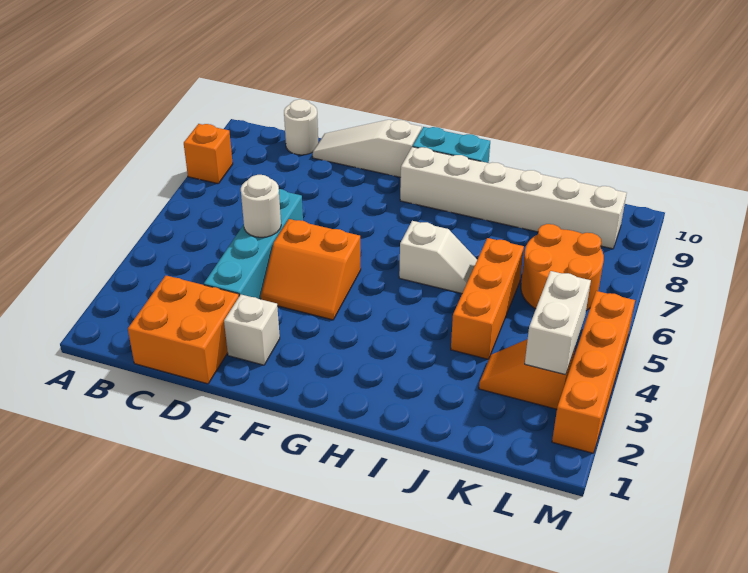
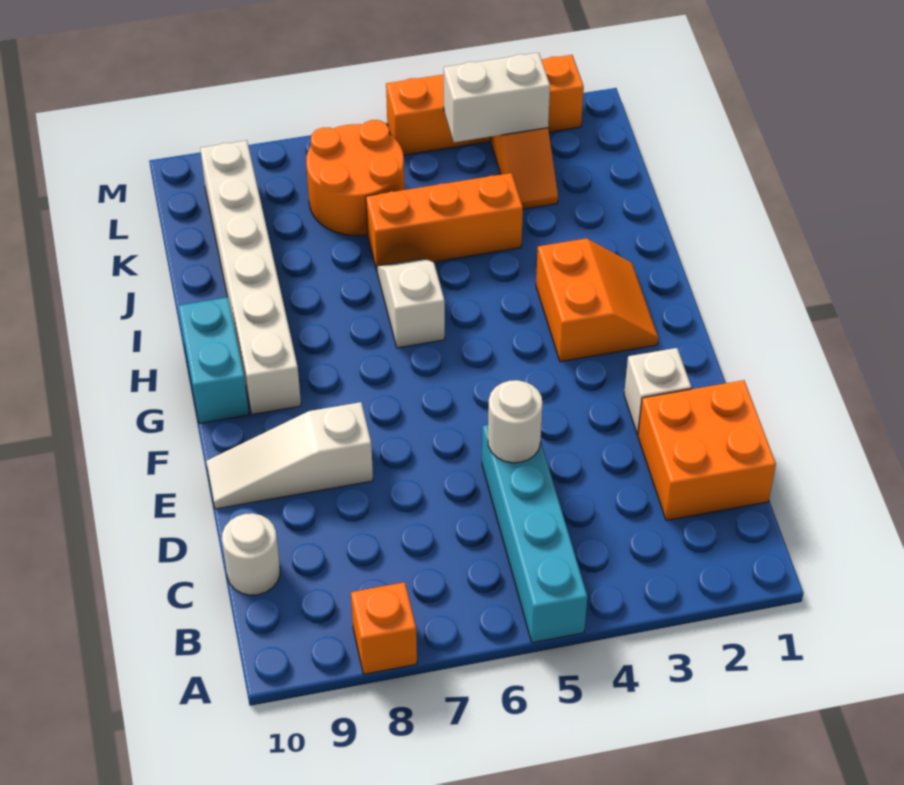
cyan brick D3:D6 level 1 -> cyan brick A5:D5 level 1
white slope D10:F10 level 1 top F -> white slope E8:E10 level 1 top 8
orange slope E4:F5 level 1 top 5 -> orange slope G2:H3 level 1 top 3

